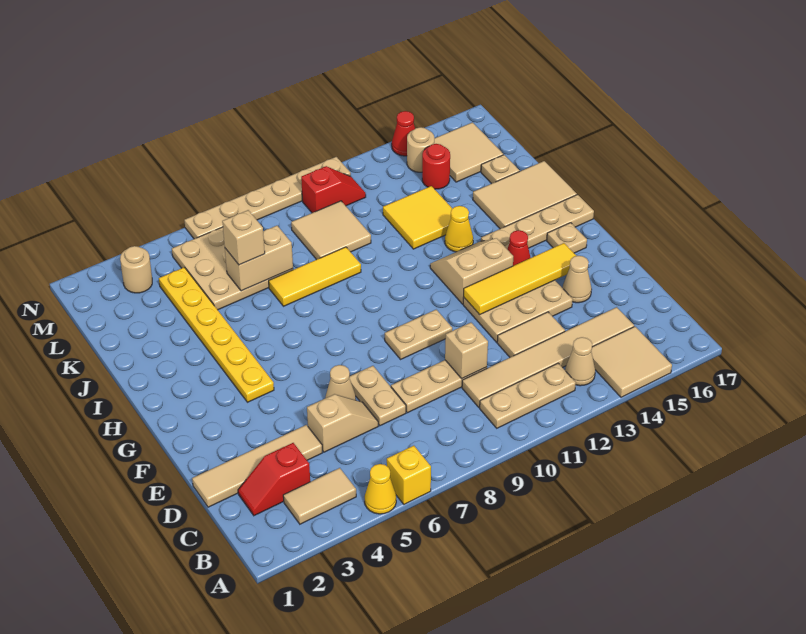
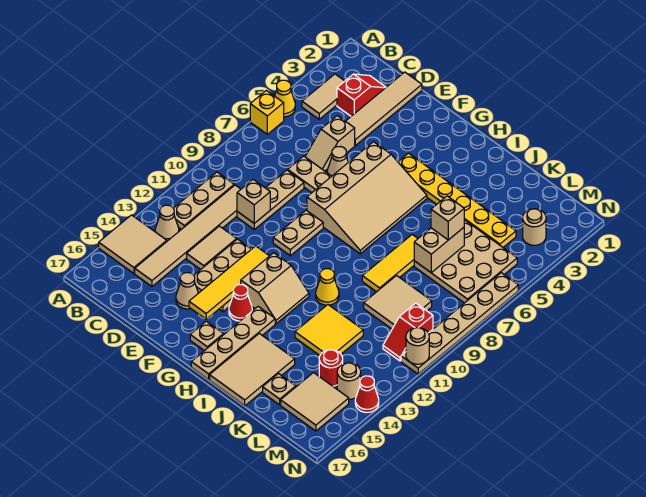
none -> tan slope F5:H8 level 1 top F
yellow cone I13 level 1 -> yellow cone I11 level 1
none -> tan round brick N11 level 2

